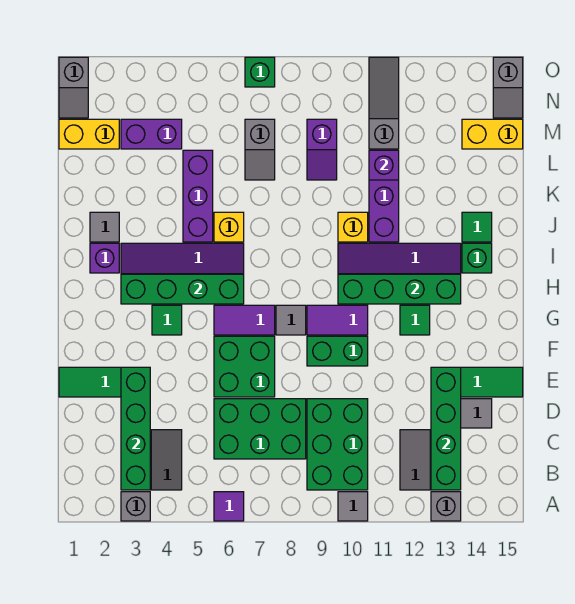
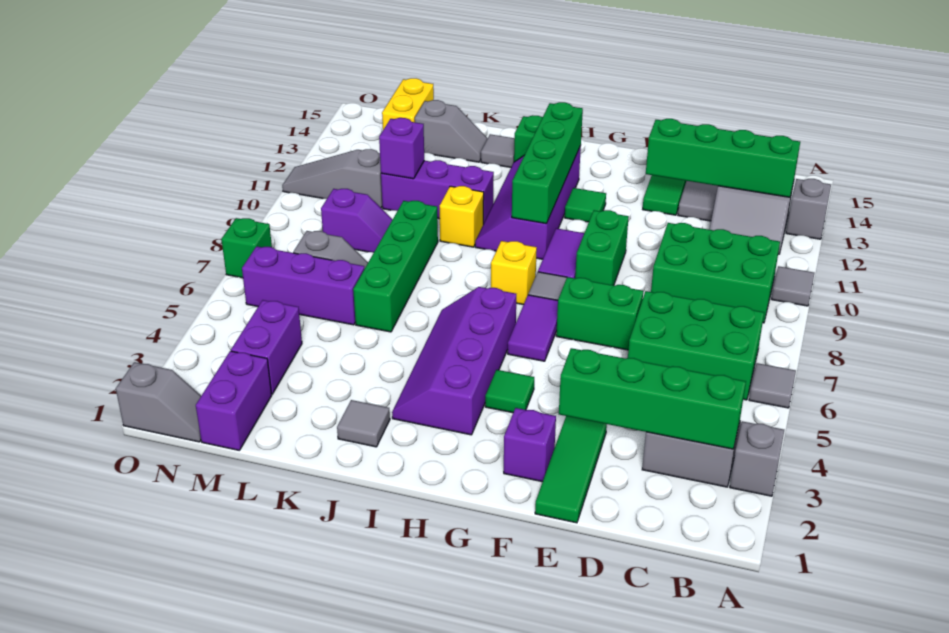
purple tile A6 level 1 -> grey tile A6 level 1
green brick C6:D8 level 1 -> green brick B6:D7 level 1
green brick E6:F7 level 1 -> green brick E7:F7 level 1
green brick H3:H6 level 2 -> green brick K6:K9 level 1
purple brick I2 level 1 -> purple brick F2 level 1
purple brick J5:L5 level 1 -> purple brick L6:N6 level 1
yellow brick J6 level 1 -> yellow brick H8 level 1
green tile J14 level 1 -> grey tile J14 level 1
yellow brick M1:M2 level 1 -> purple brick M1:M2 level 1
grey slope N15:O15 level 1 top O -> grey slope K14:L14 level 1 top L

